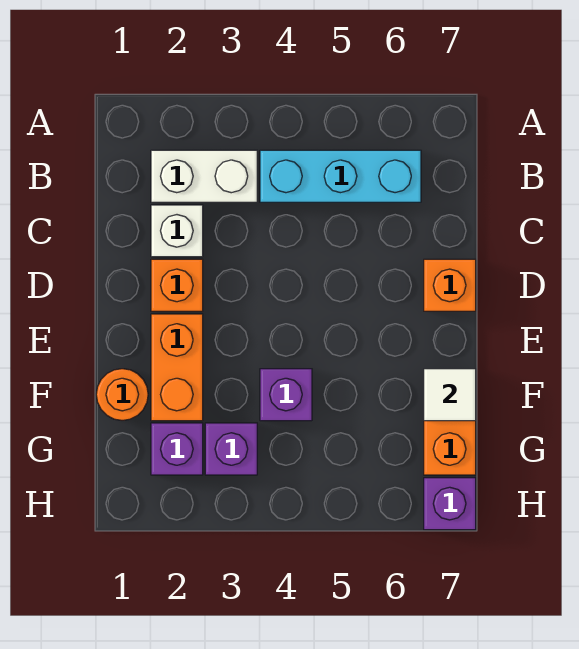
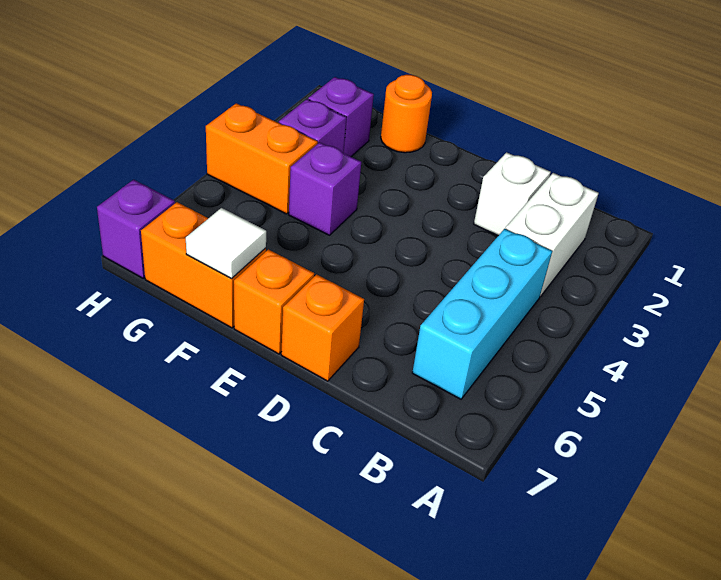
orange brick D2 level 1 -> orange brick E7 level 1
orange brick E2:F2 level 1 -> orange brick G4:H4 level 1

